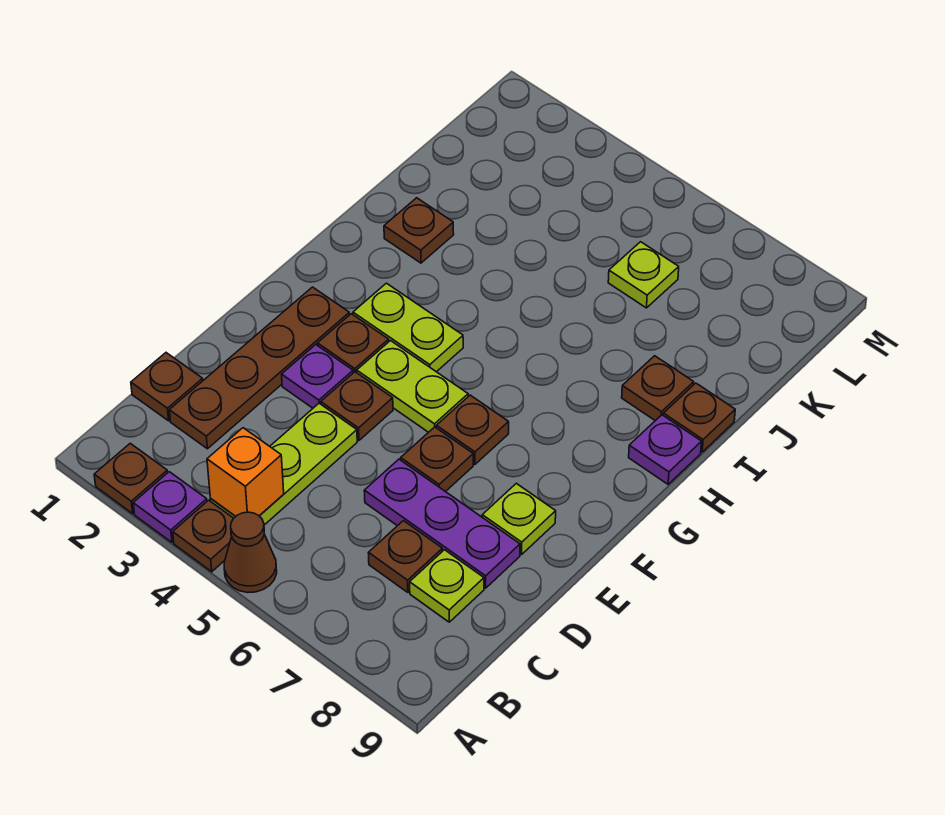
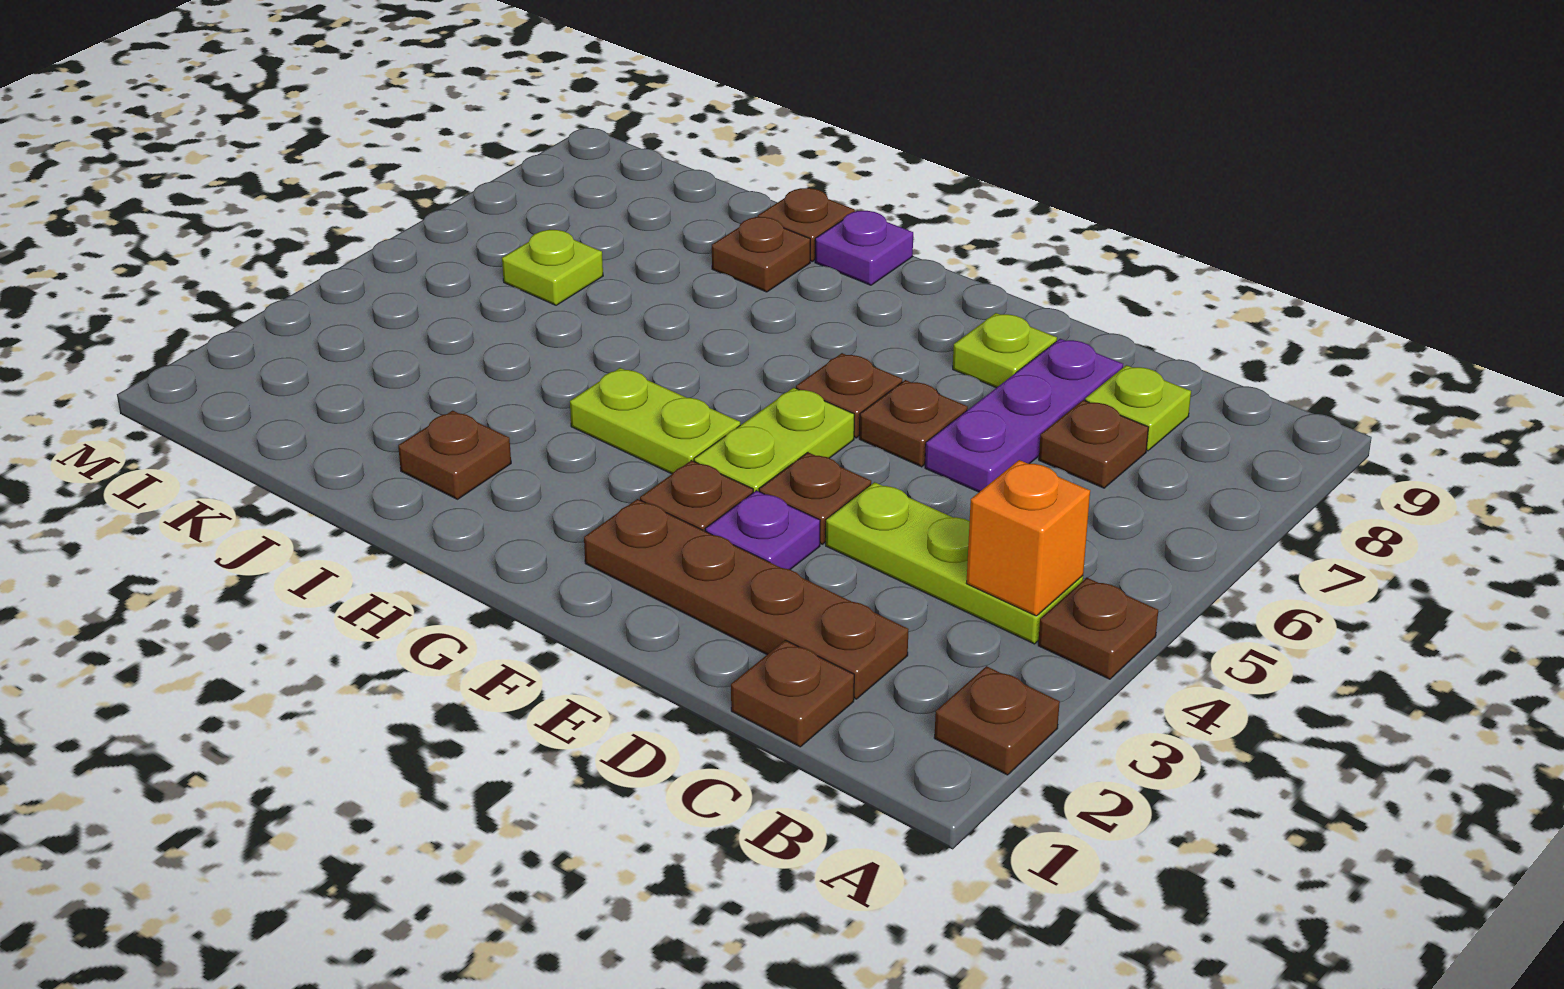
purple plate A3 level 1 -> none
brown cone A5 level 1 -> none
lime plate G3:G4 level 1 -> lime plate G4:H4 level 1

